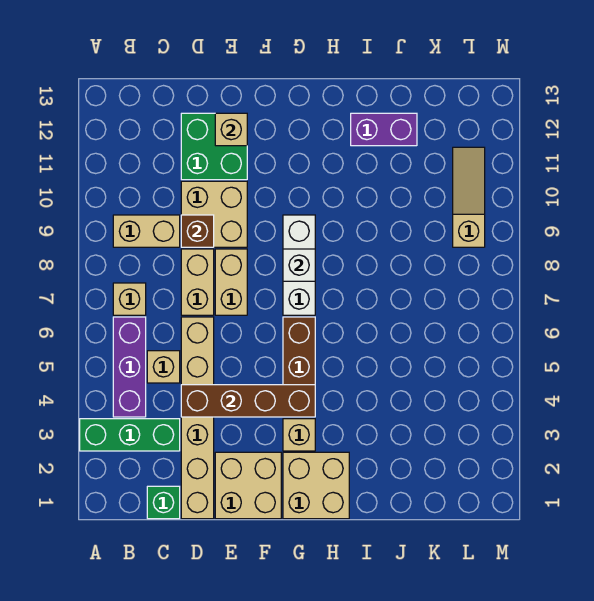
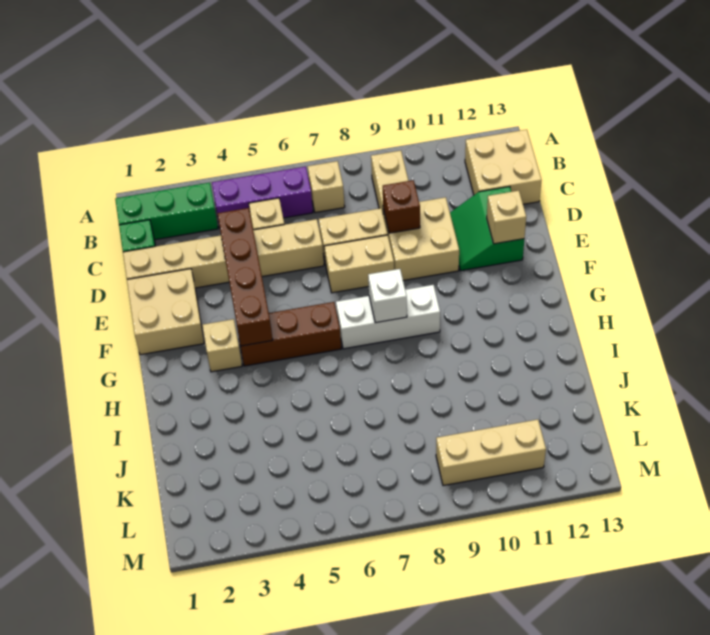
green brick A3:C3 level 1 -> green brick B1:B3 level 1
green brick D11:E12 level 1 -> green slope D11:E12 level 1 top 12
tan brick G1:H2 level 1 -> tan brick B12:C13 level 1
purple brick I12:J12 level 1 -> none
tan slope L9:L11 level 1 top 9 -> tan brick L9:L11 level 1

